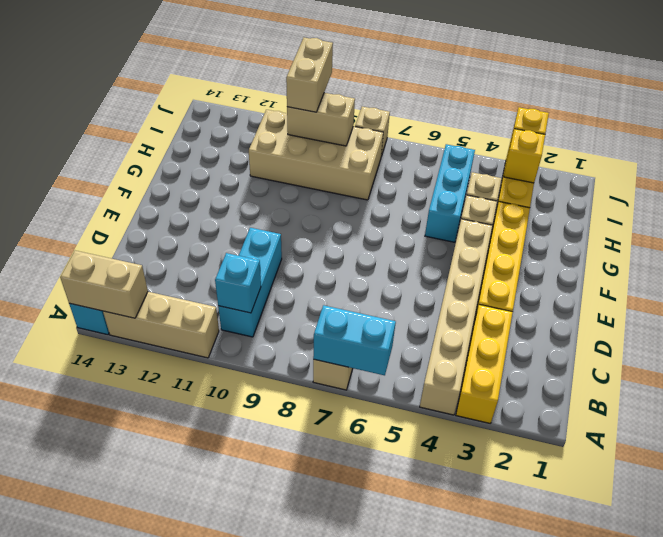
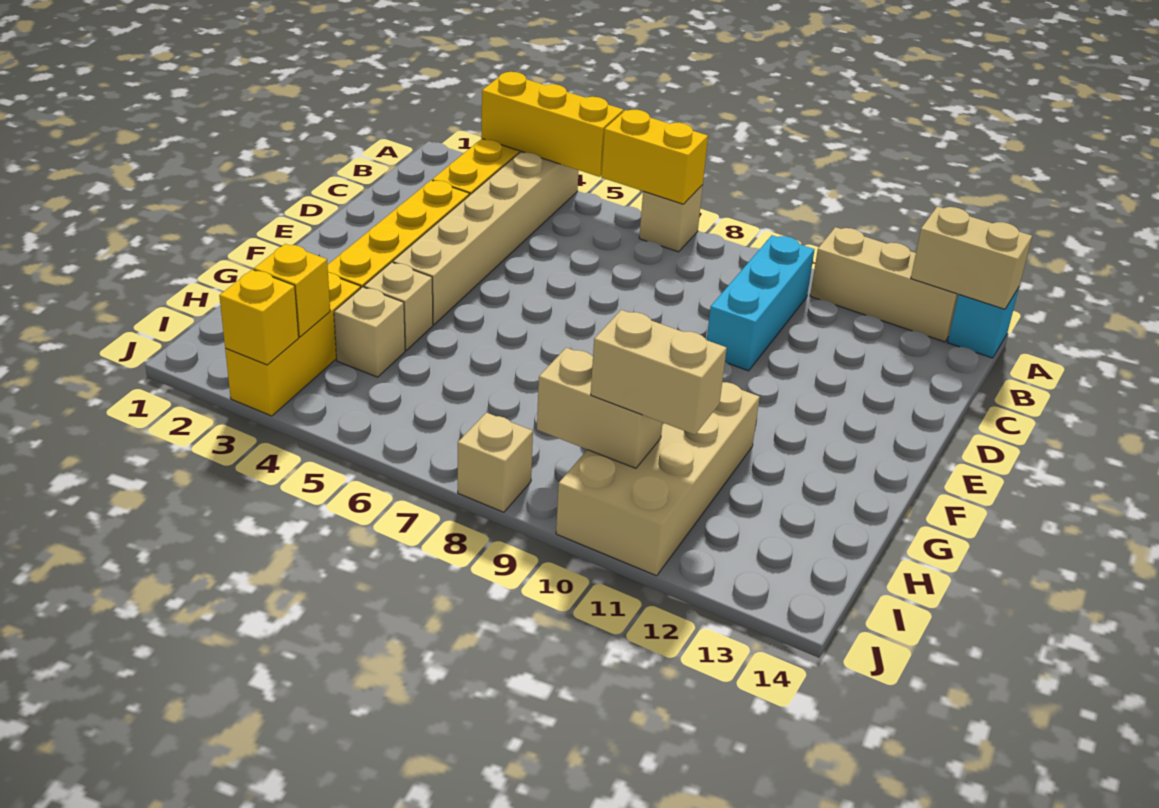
none -> yellow brick A3:A5 level 2
cyan brick A6:A7 level 2 -> yellow brick A6:A7 level 2
cyan brick B10 level 2 -> none
cyan brick G5:I5 level 1 -> none
tan brick H8:I11 level 1 -> tan brick G10:J11 level 1
tan brick I10:J10 level 3 -> tan brick I10:I11 level 3

